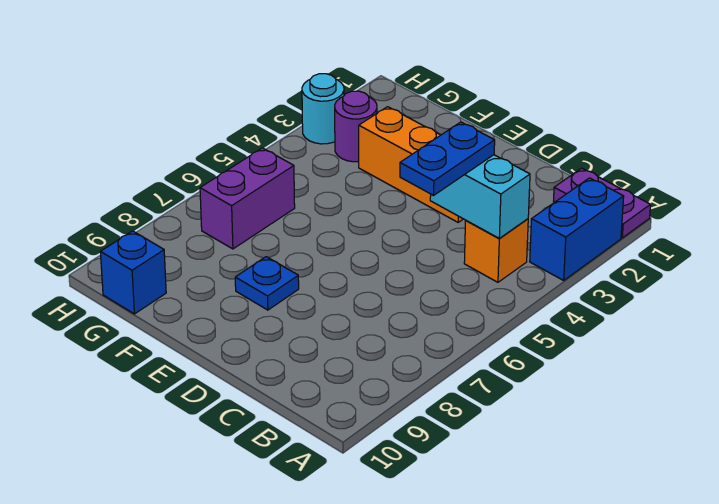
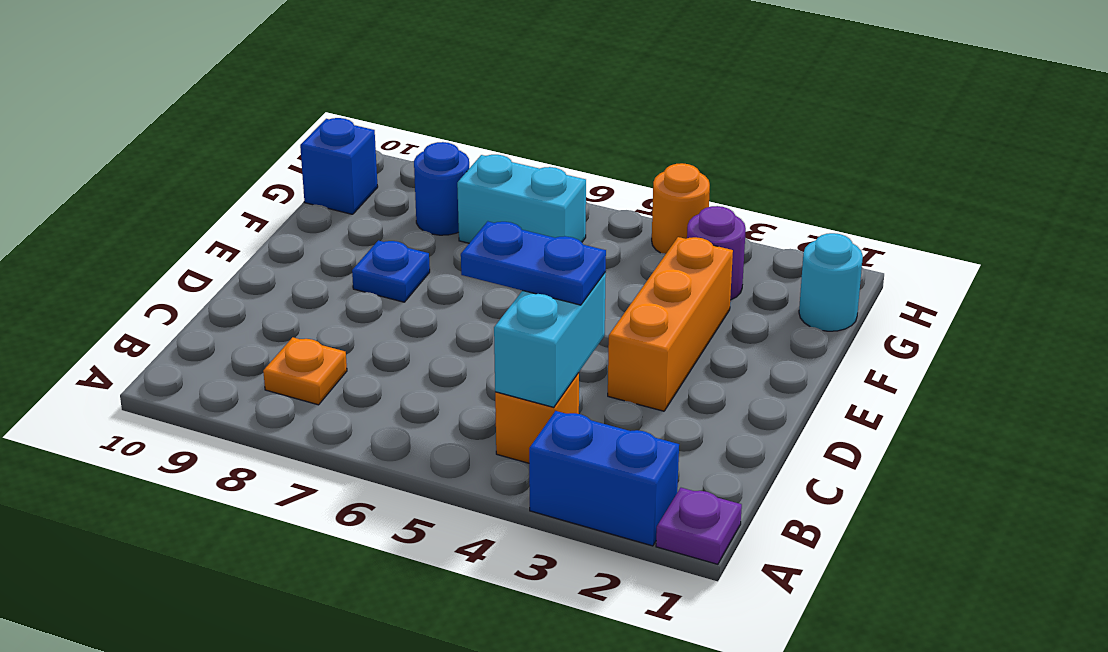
purple plate A1:B1 level 1 -> purple plate A1 level 1
none -> orange plate B8 level 1
purple brick G6:G7 level 1 -> cyan brick G6:G7 level 1
none -> blue round brick G8 level 1
cyan round brick H3 level 1 -> cyan round brick G1 level 1
none -> orange round brick H4 level 1

